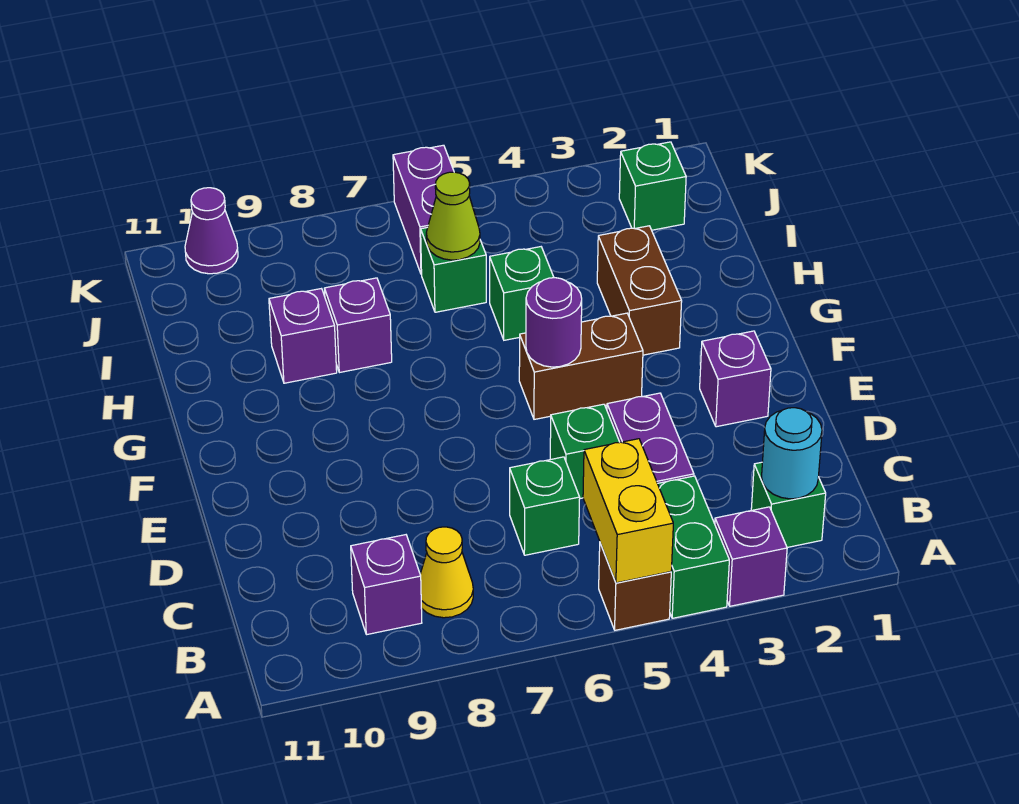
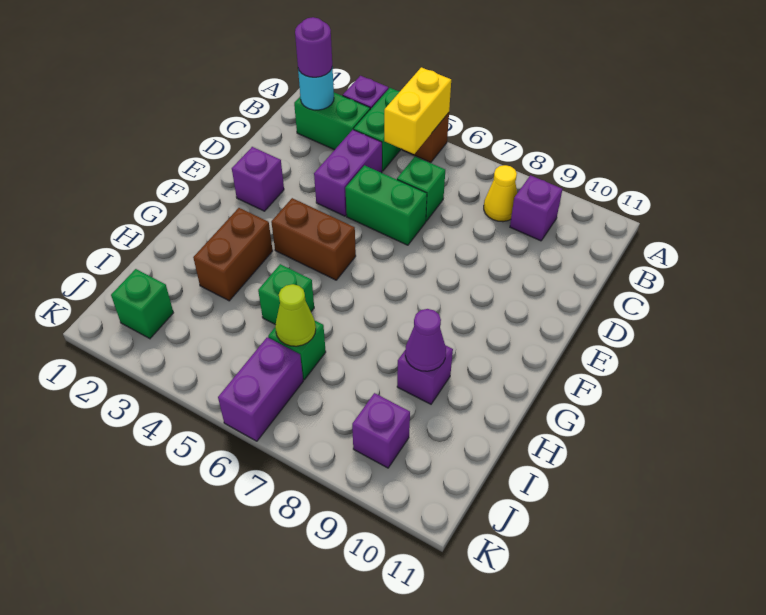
green brick B2 level 1 -> green brick B2:B3 level 1
green brick D5 level 1 -> green brick D5:D6 level 1
purple round brick F5 level 2 -> purple round brick B2 level 3
purple brick H8 level 1 -> purple brick J9 level 1
purple cone K10 level 1 -> purple cone H9 level 2

